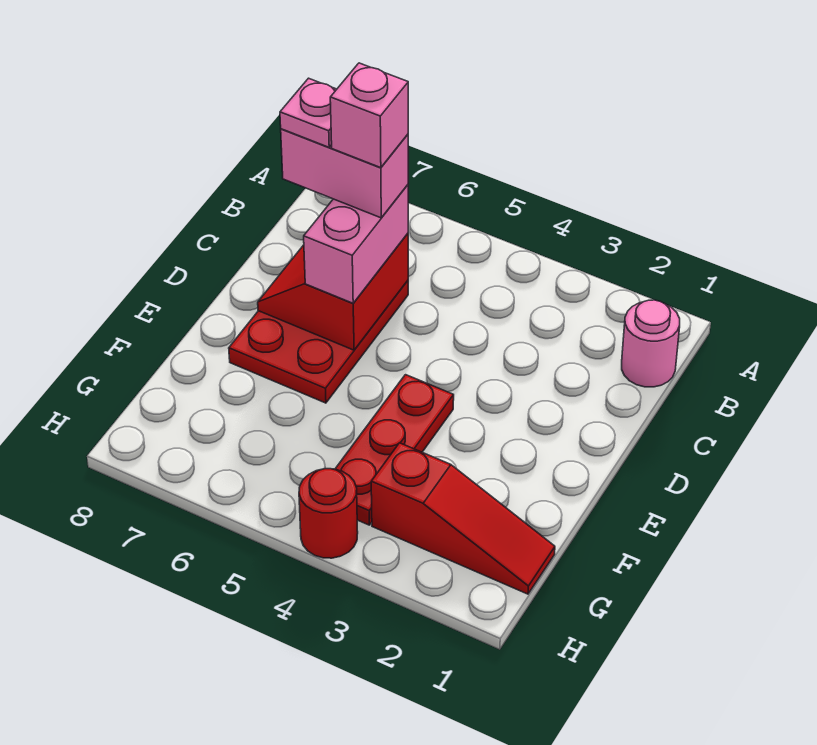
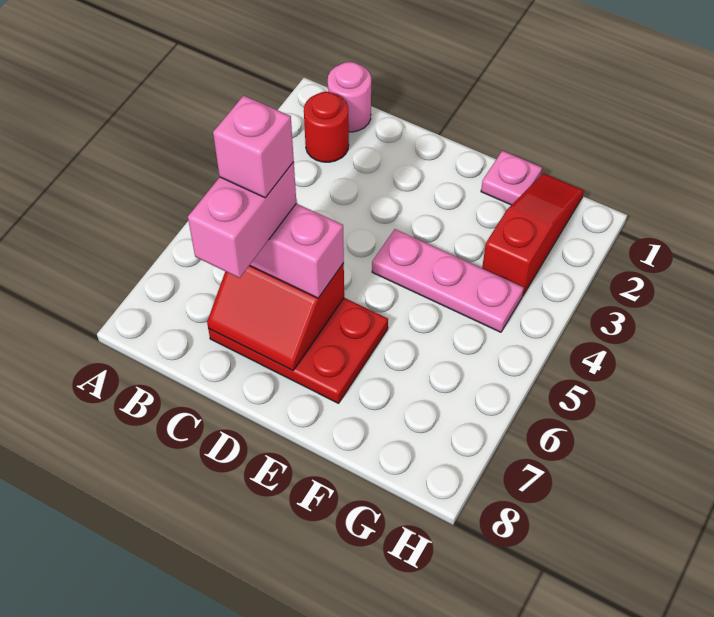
pink plate C7 level 5 -> pink plate F1 level 1
red plate E4:G4 level 1 -> pink plate E4:G4 level 1
red round brick H4 level 1 -> red round brick B2 level 1

